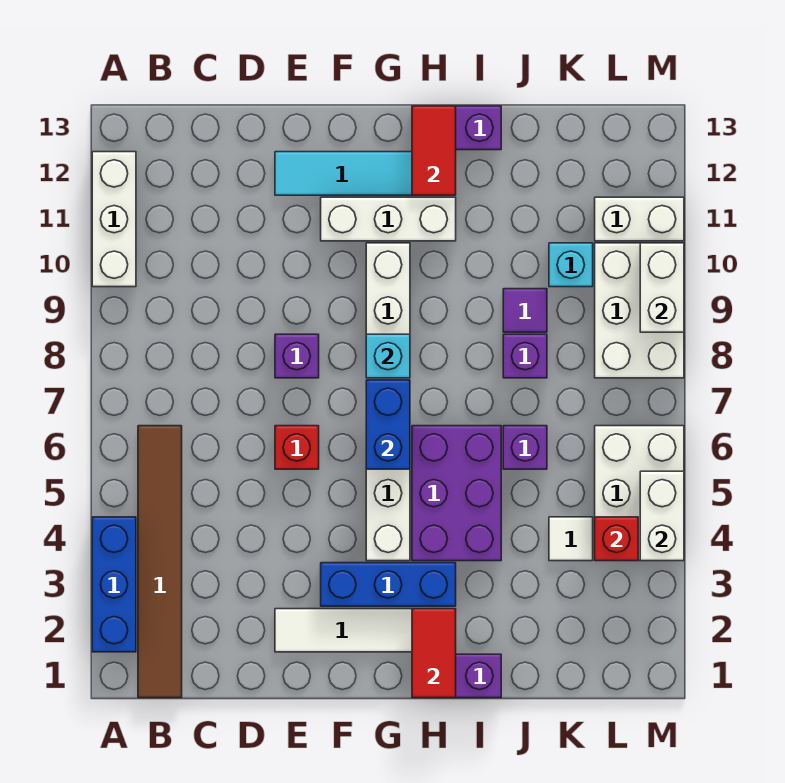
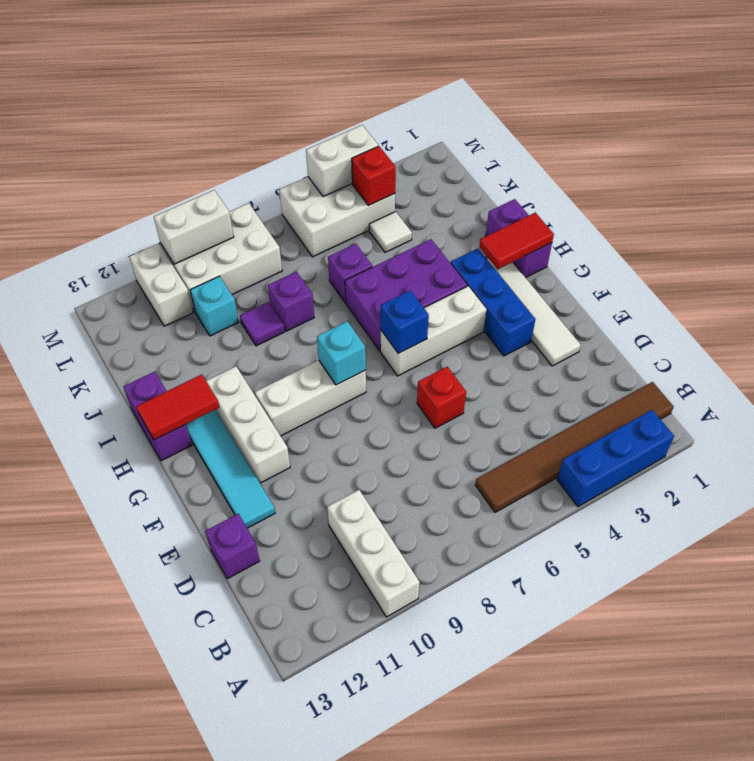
white brick A10:A12 level 1 -> white brick A10:C10 level 1
purple brick E8 level 1 -> purple brick D13 level 1
blue brick G6:G7 level 2 -> blue brick G6 level 2

